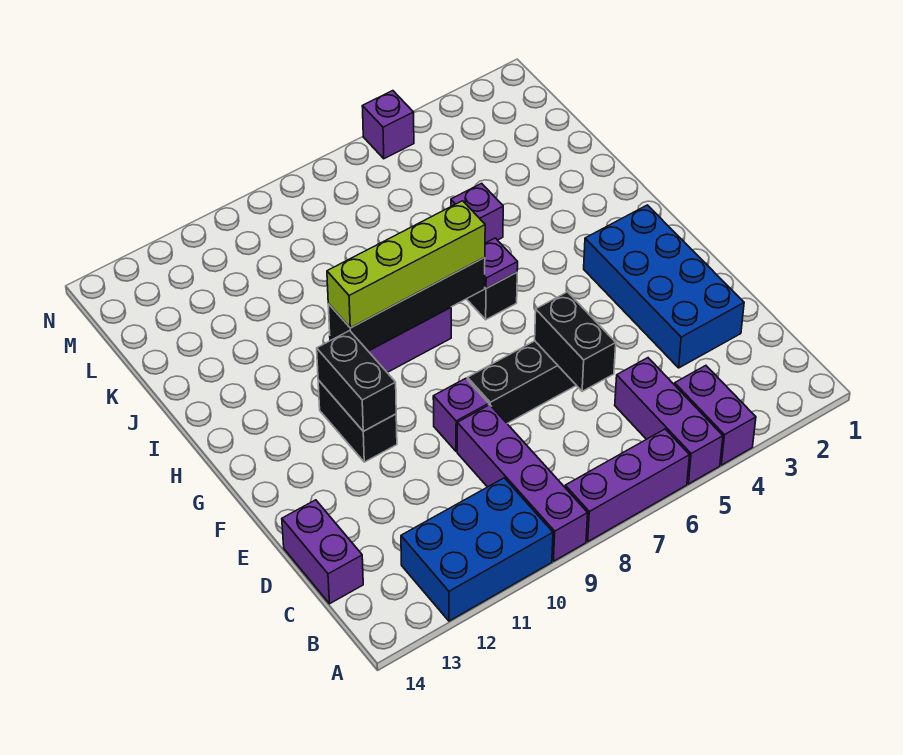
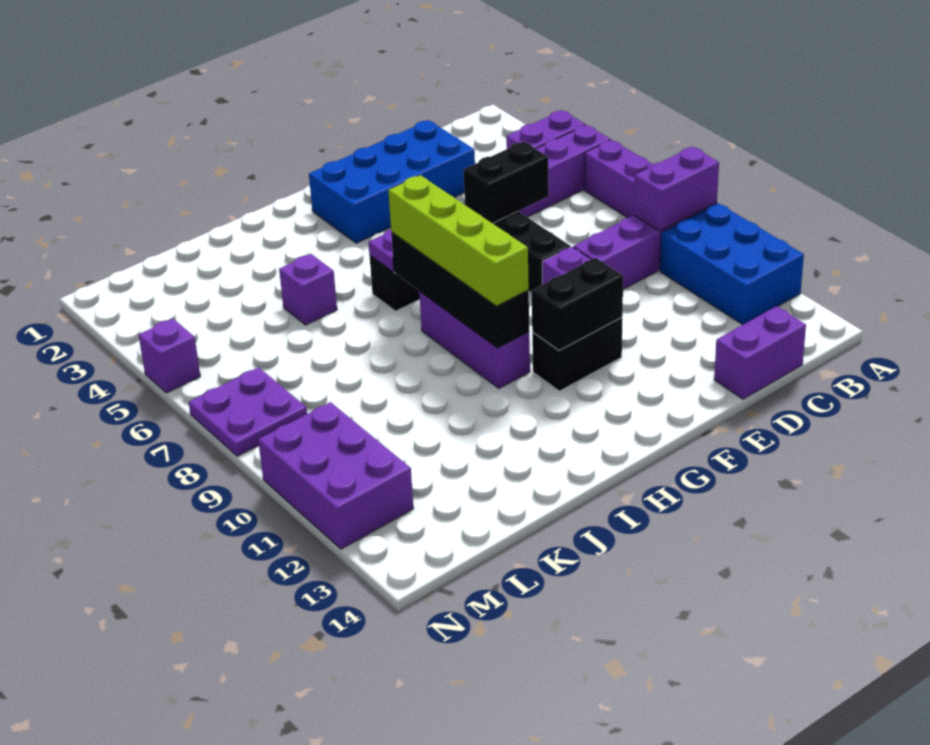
none -> purple brick A9:B9 level 2
none -> purple plate M7:N8 level 1
none -> purple brick M10:N12 level 1

